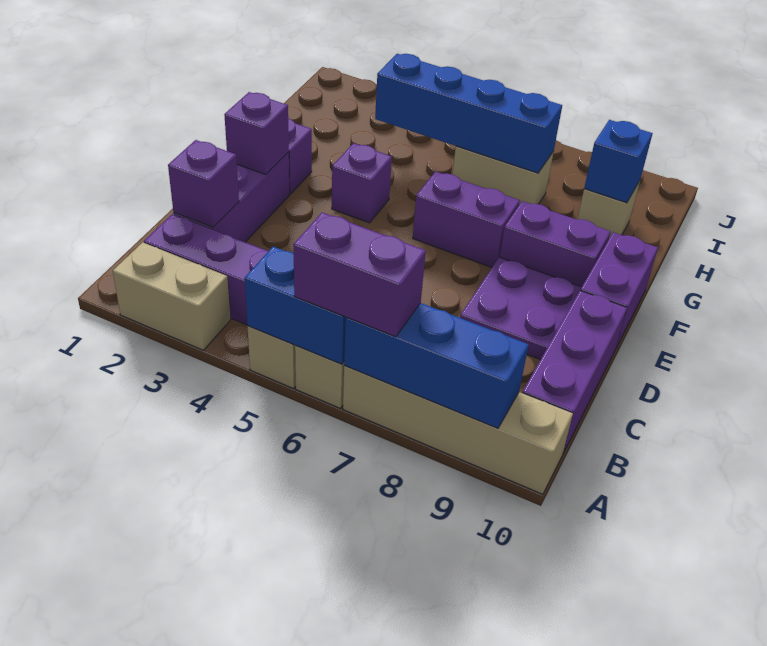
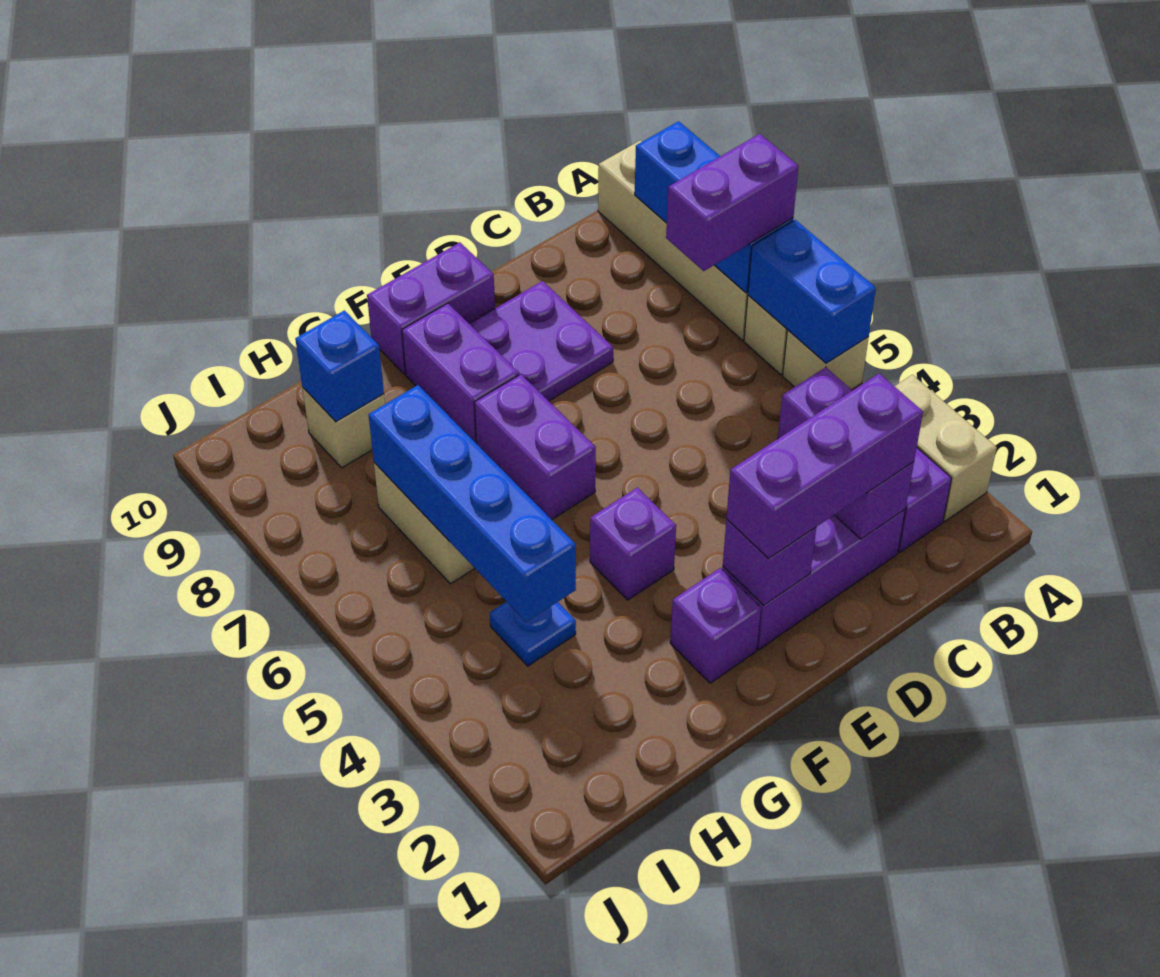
purple brick A6:A7 level 3 -> purple brick A7:B7 level 3
purple brick B10:D10 level 1 -> purple brick C2:E2 level 3
none -> blue plate H4 level 1

